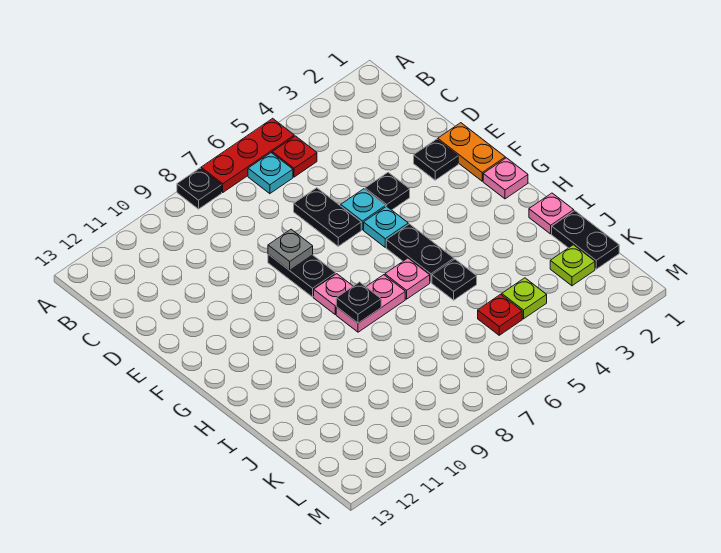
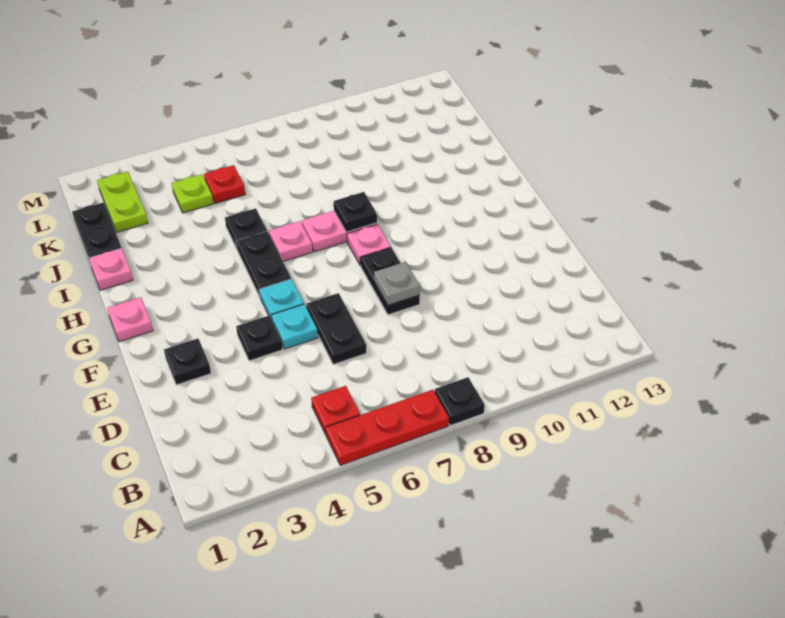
cyan plate B6 level 1 -> none
orange plate E1:F1 level 1 -> none
lime plate K2 level 1 -> lime plate K2:L2 level 1

